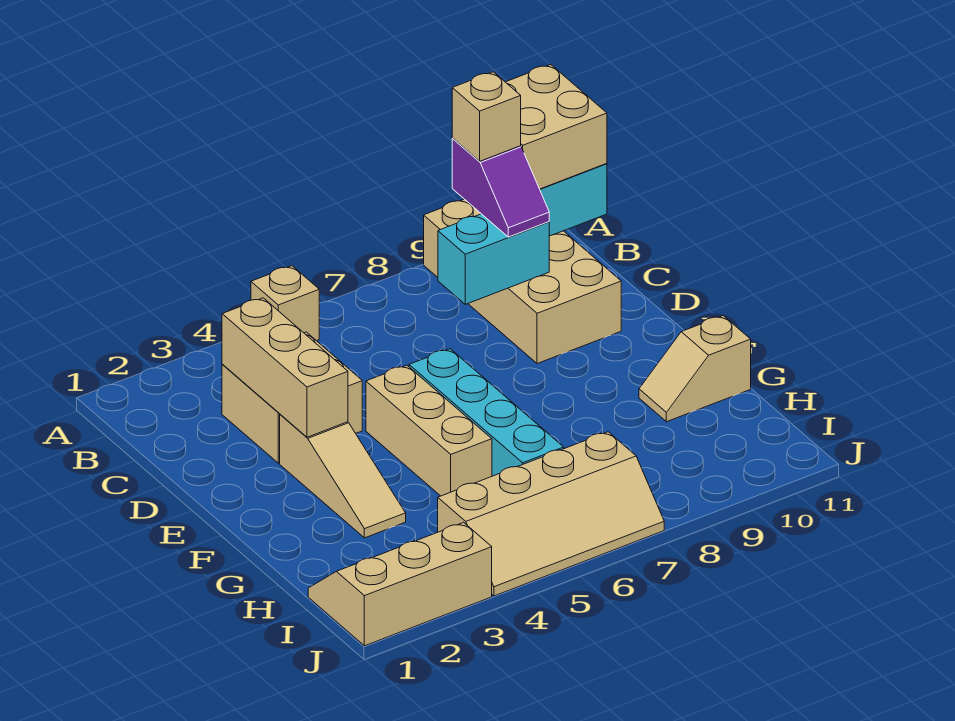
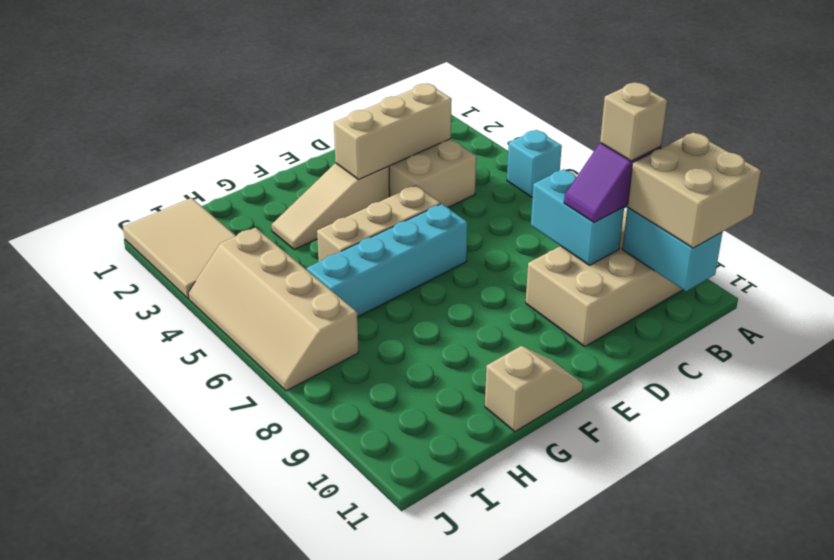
tan brick A5 level 1 -> cyan brick A5 level 1
tan slope G10:G11 level 1 top 11 -> tan slope F11:G11 level 1 top G
tan slope I1:J3 level 1 top J -> tan tile I1:J3 level 1

